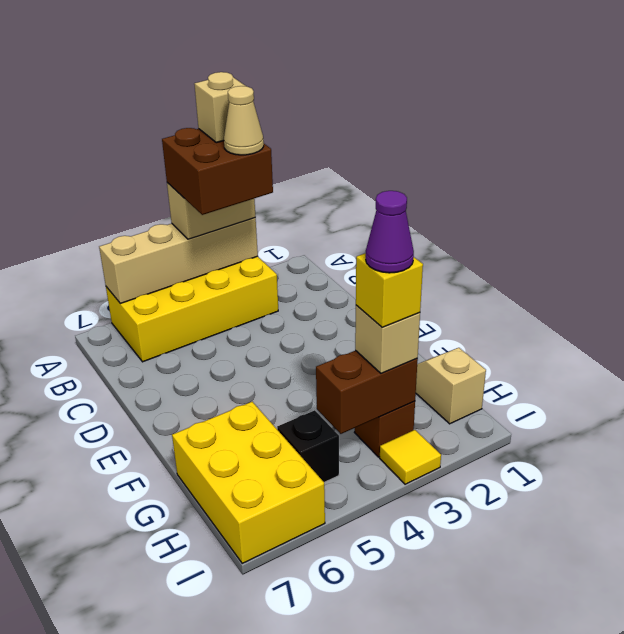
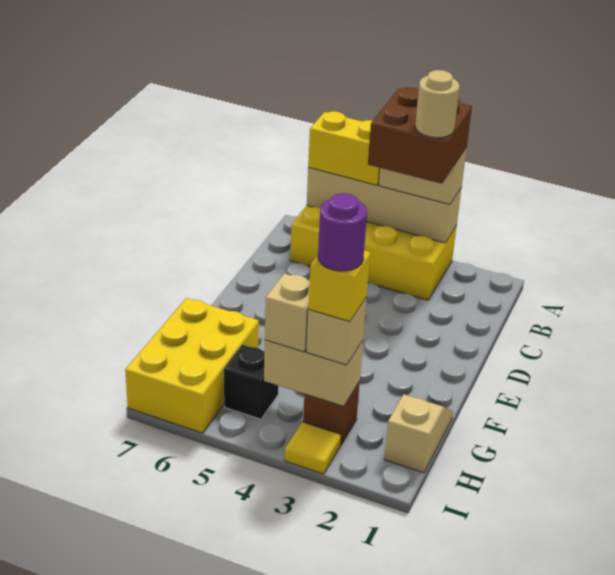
tan brick A3 level 5 -> tan brick H4 level 3
none -> yellow brick A5:A6 level 3
tan cone B3 level 5 -> tan round brick B3 level 5
brown brick H3:H4 level 2 -> tan brick H3:H4 level 2
purple cone H3 level 5 -> purple round brick H3 level 5

